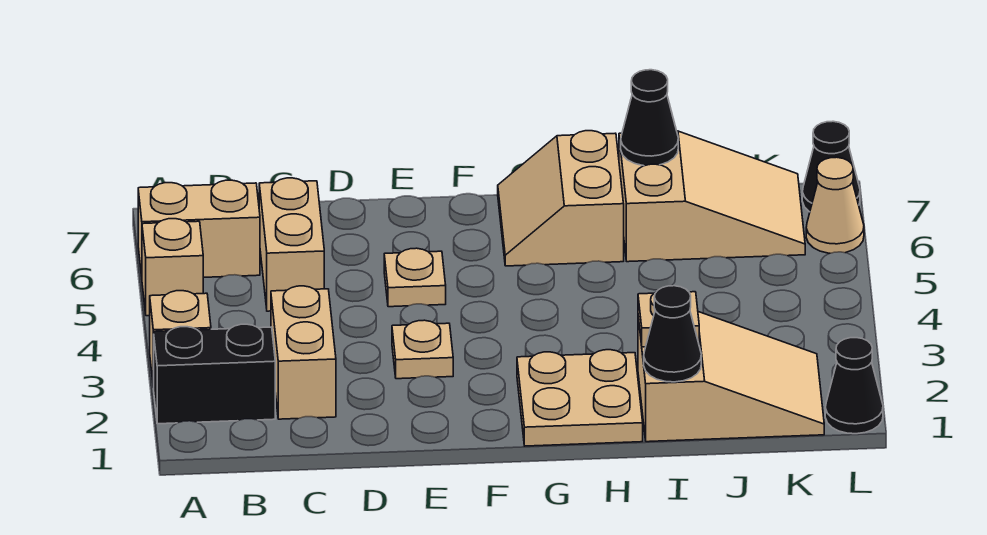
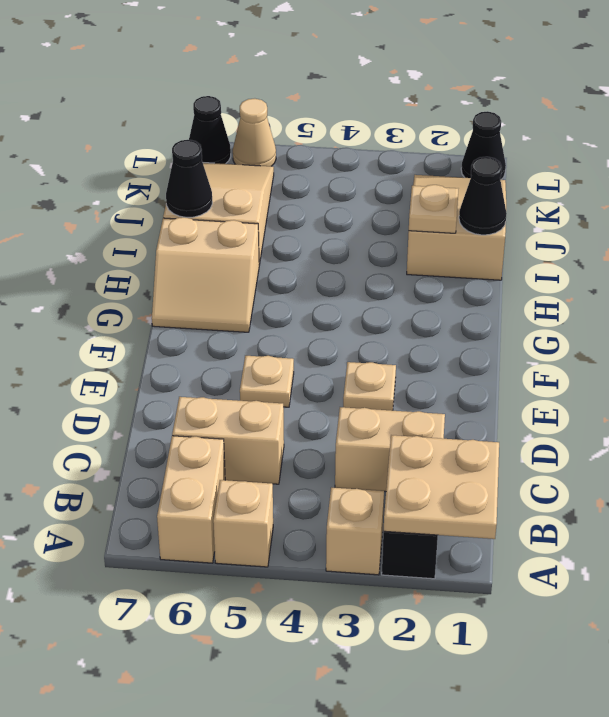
tan plate G1:H2 level 1 -> tan plate A1:B2 level 2

